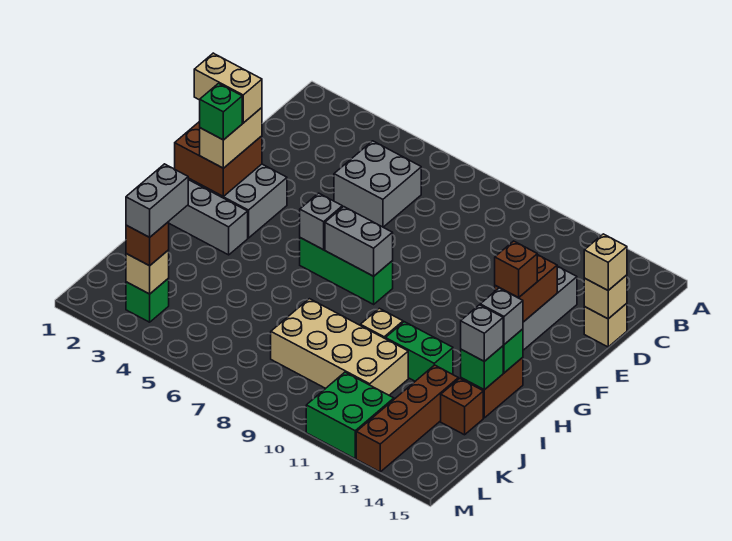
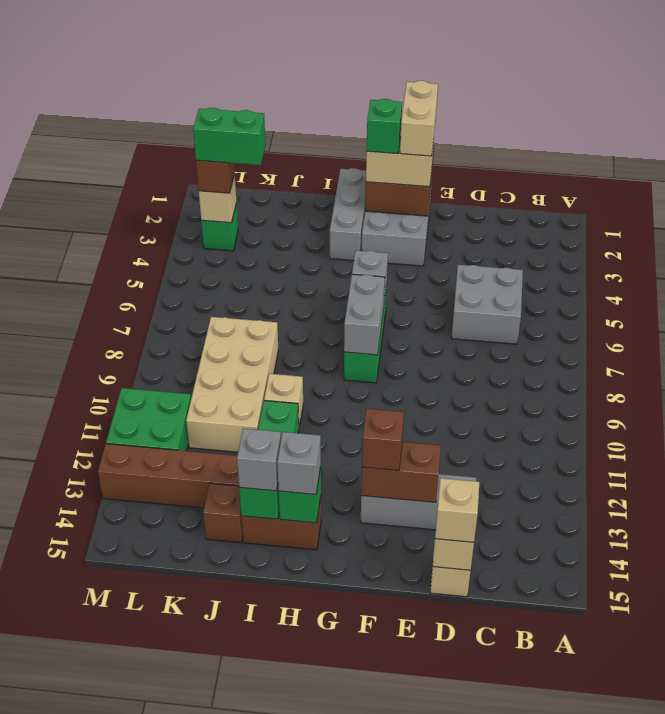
grey brick K3:L3 level 4 -> green brick K3:L3 level 4

